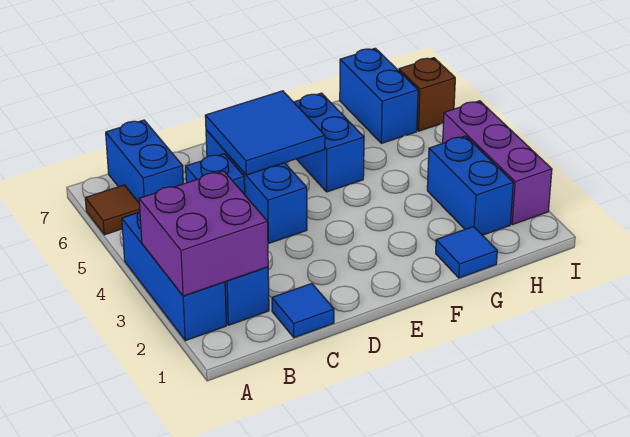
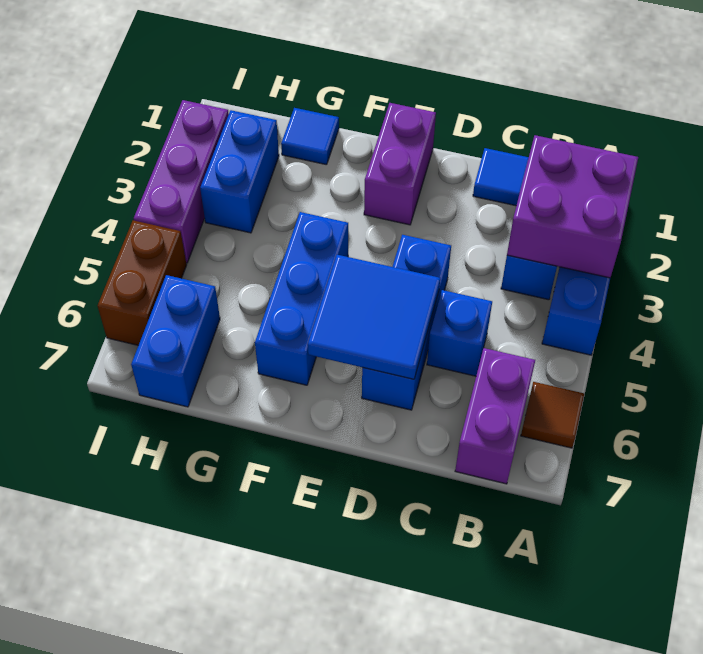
blue brick B6:B7 level 1 -> purple brick B6:B7 level 1
none -> purple brick E1:E2 level 1
blue brick F5:F6 level 1 -> blue brick F4:F6 level 1
brown brick I6 level 1 -> brown brick I5:I6 level 1

